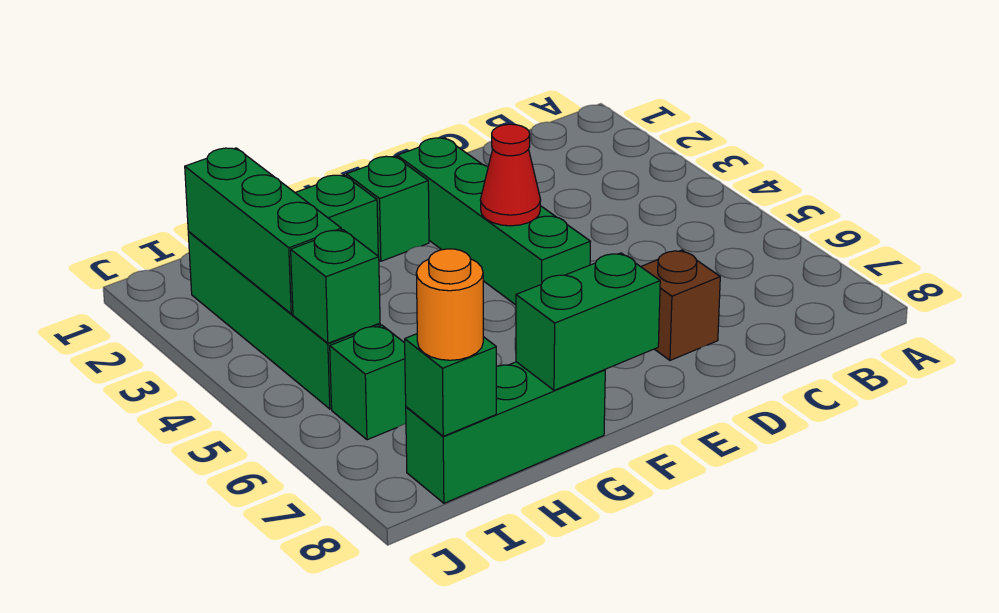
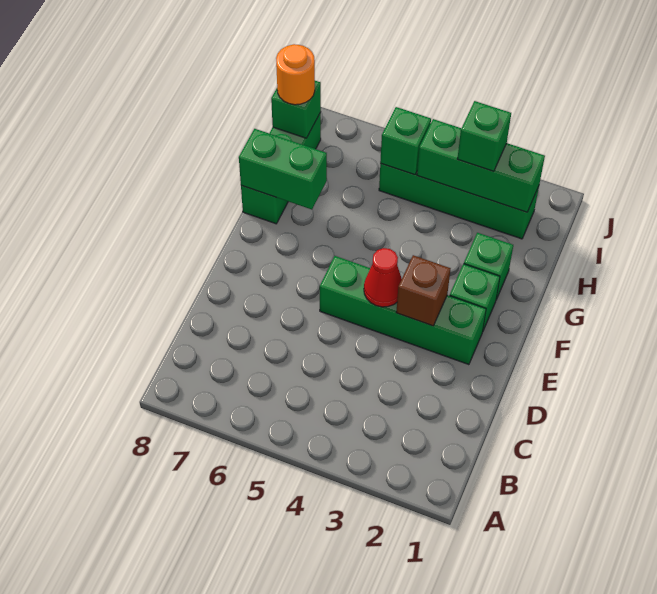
brown brick D7 level 1 -> brown brick E3 level 2
green brick F8:G8 level 2 -> green brick G7:G8 level 2
green brick I6 level 1 -> green brick I3 level 3

